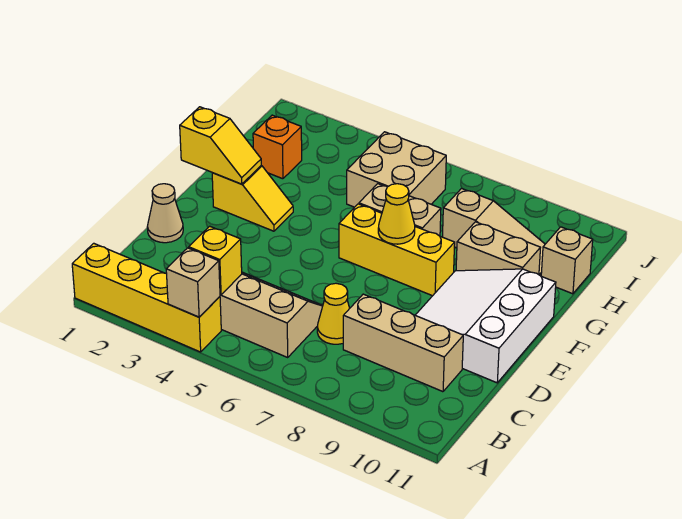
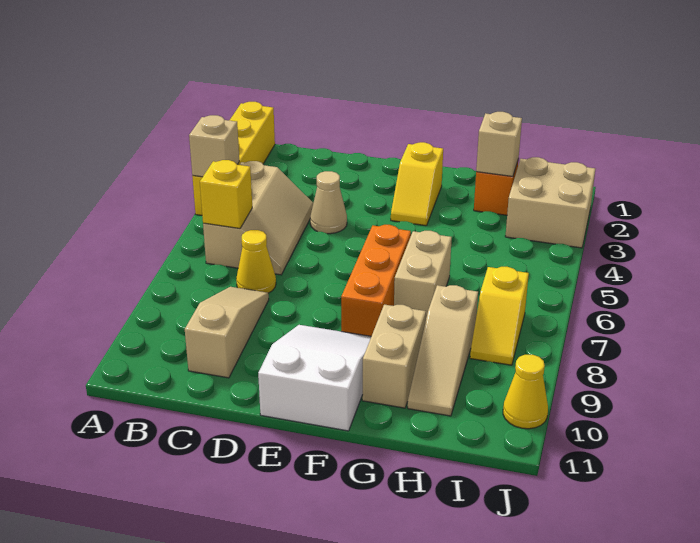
yellow brick B4 level 2 -> yellow brick B6 level 2
tan brick C8:C10 level 1 -> tan slope C8:C10 level 1 top 10
tan cone D1 level 1 -> tan cone D4 level 1
white slope D9:F11 level 1 top 11 -> white slope E9:F11 level 1 top 11
yellow slope F1:F2 level 2 top 1 -> yellow slope I7:I8 level 1 top 7
yellow brick F6:F8 level 1 -> orange brick F6:F8 level 1
yellow cone F7 level 2 -> yellow cone J10 level 1
tan brick H5:I6 level 1 -> tan brick I2:J3 level 1
tan brick H11 level 1 -> tan brick H2 level 2

